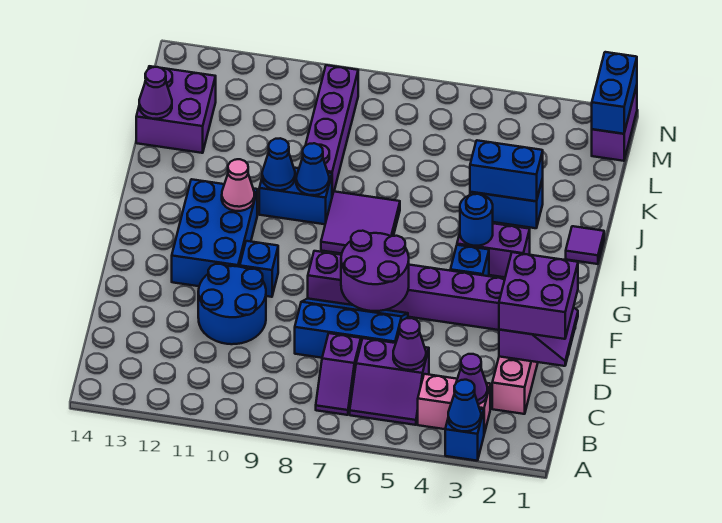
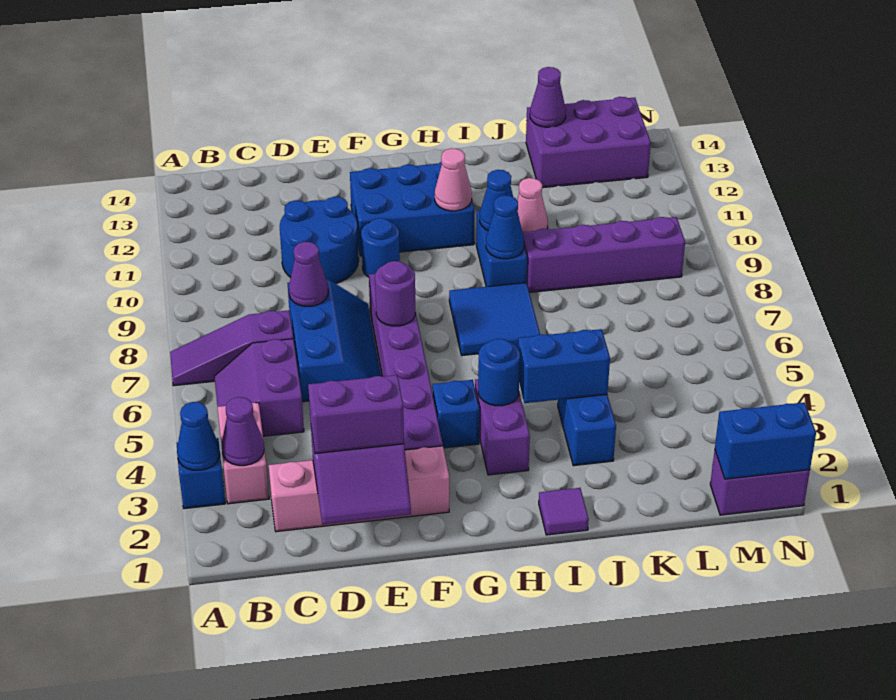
purple slope B7:C7 level 1 top C -> purple slope A7:C7 level 1 top C
purple cone C5 level 2 -> purple cone D8 level 2
purple brick D1:E2 level 3 -> purple brick D2:E2 level 3
purple round brick E6:F7 level 2 -> purple round brick F7 level 2
blue brick F10 level 1 -> blue round brick F10 level 1
purple tile H7:I8 level 1 -> blue tile H7:I8 level 1
blue brick J3:J4 level 2 -> blue brick I4:J4 level 2
none -> pink cone J11 level 1
purple brick K13:L14 level 1 -> purple brick K13:M14 level 1

